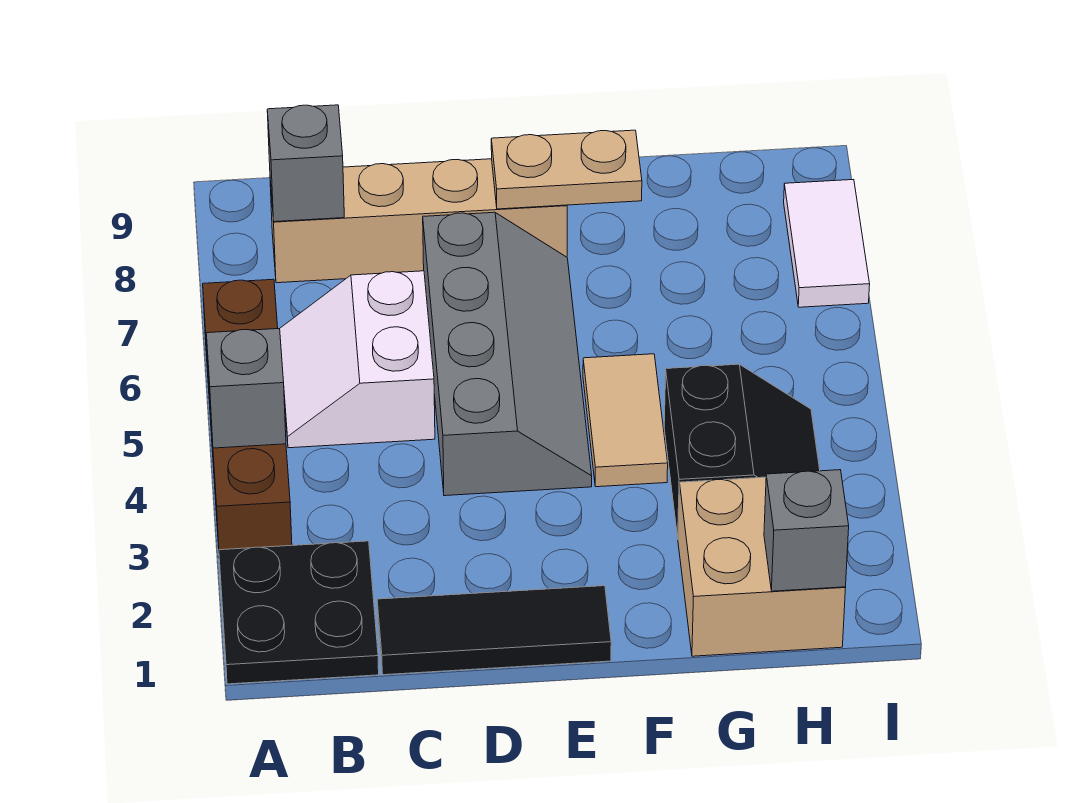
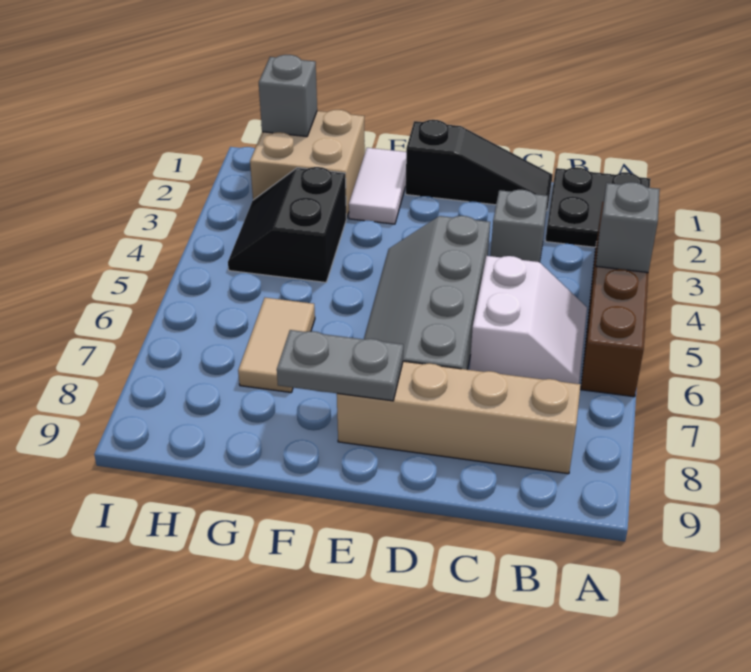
grey brick B8 level 2 -> grey brick C3 level 1
black tile C1:E1 level 1 -> black slope C1:E1 level 1 top E
tan plate E8:F8 level 2 -> grey plate E8:F8 level 2
tan tile F4:F5 level 1 -> tan tile G6:G7 level 1
white tile I7:I8 level 1 -> white tile F1:F2 level 1

